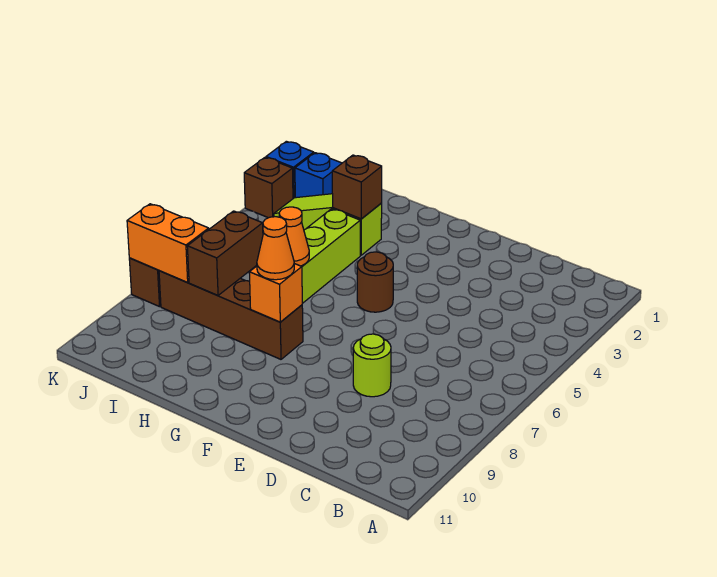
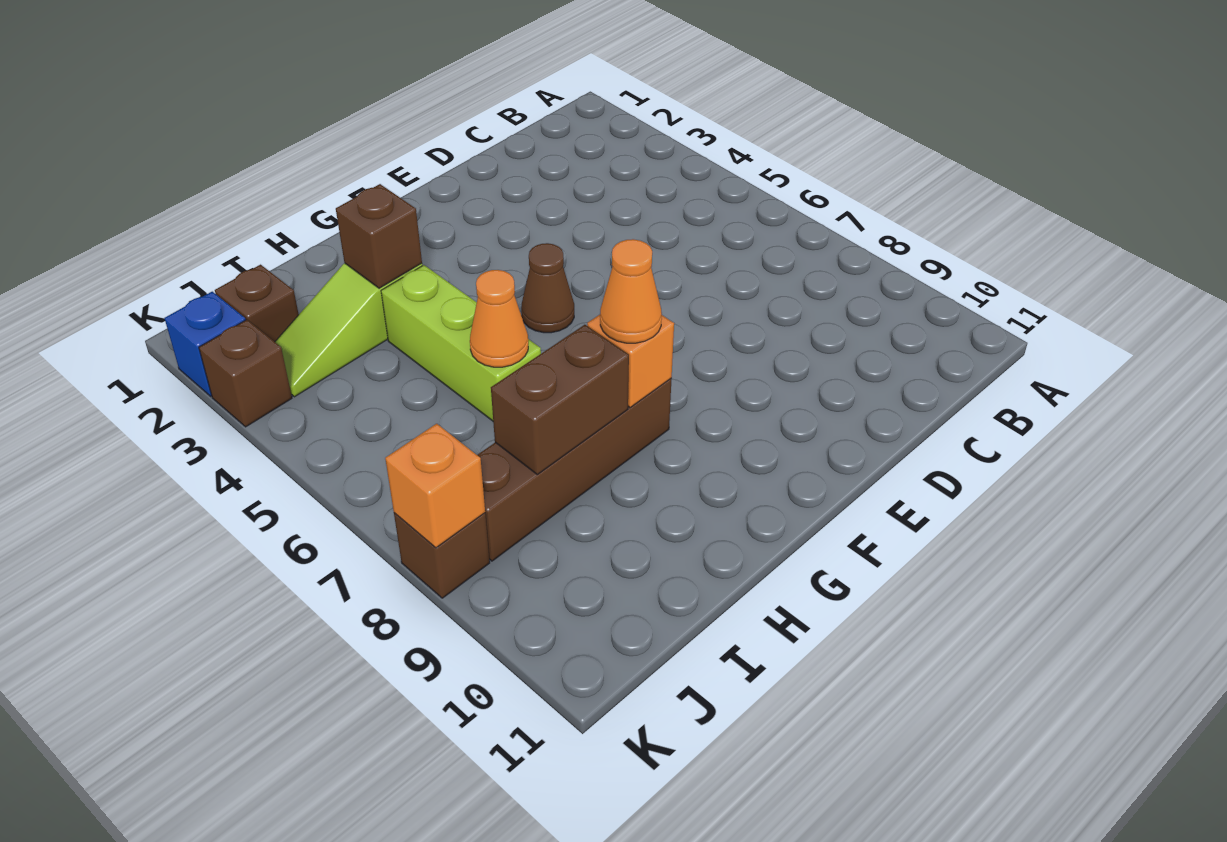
lime round brick D8 level 1 -> none
brown round brick F5 level 1 -> brown cone F5 level 1
brown brick I7:I8 level 2 -> brown brick H8:I8 level 2
blue brick J2 level 1 -> brown brick J2 level 1
orange brick J8:K8 level 2 -> orange brick K8 level 2

